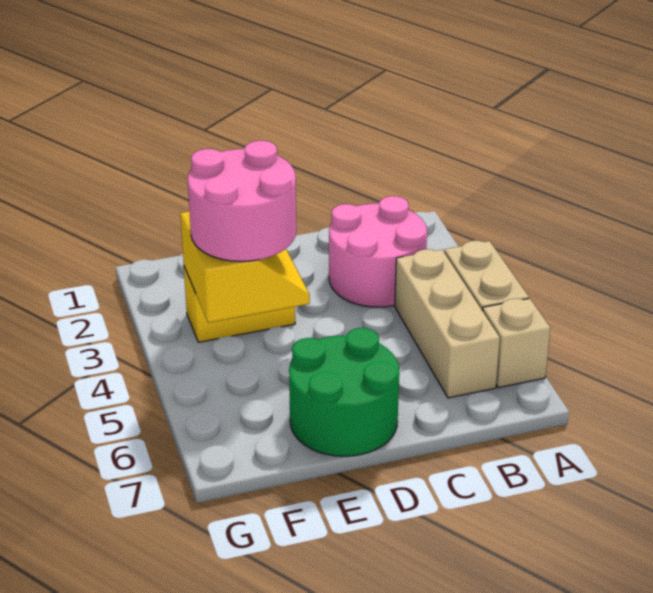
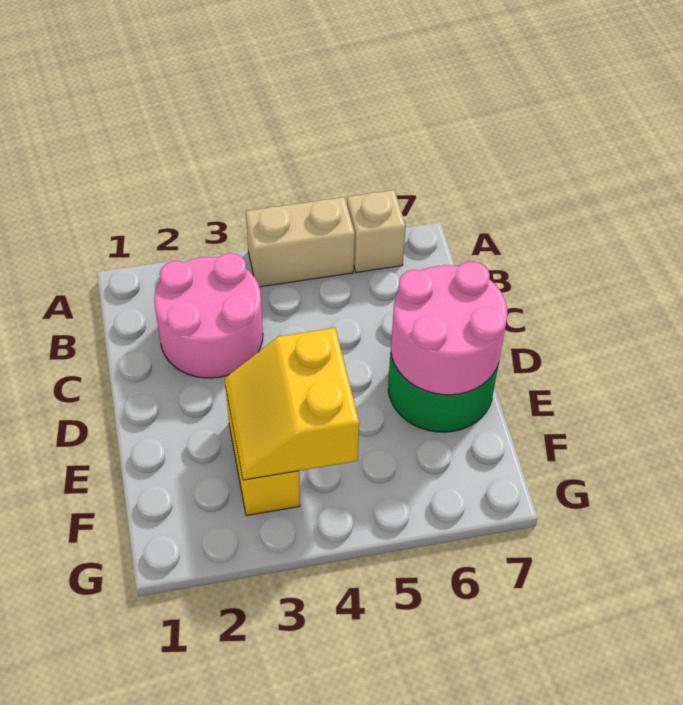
tan brick B4:B6 level 1 -> none
yellow slope E3:F4 level 2 top F -> yellow slope E3:F4 level 2 top 4
pink round brick E3:F4 level 3 -> pink round brick D6:E7 level 2

